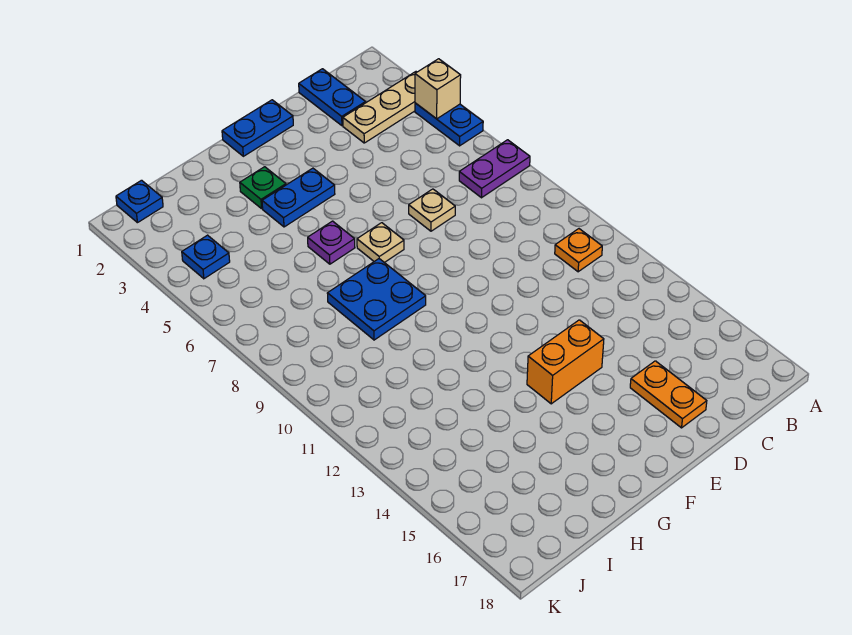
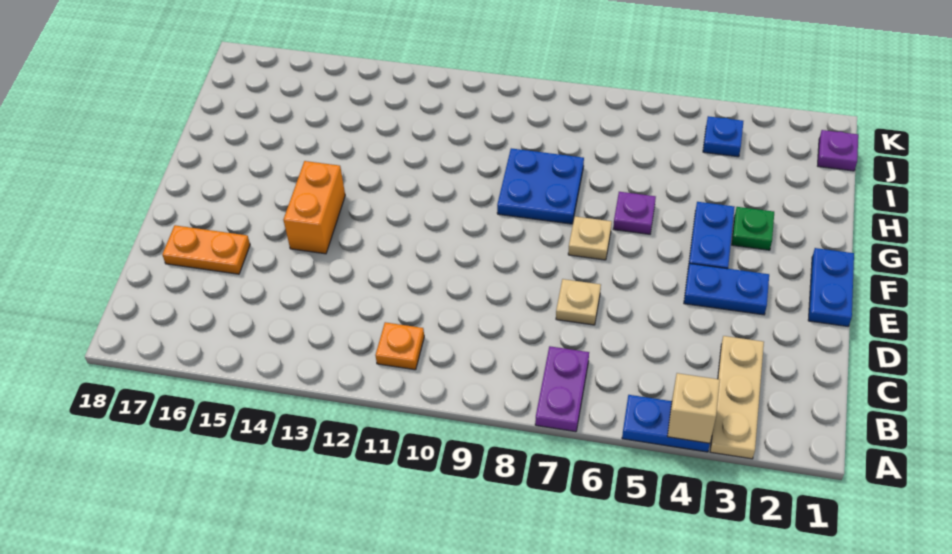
blue plate C1:C2 level 1 -> blue plate E3:E4 level 1
blue plate J1 level 1 -> purple plate J1 level 1

